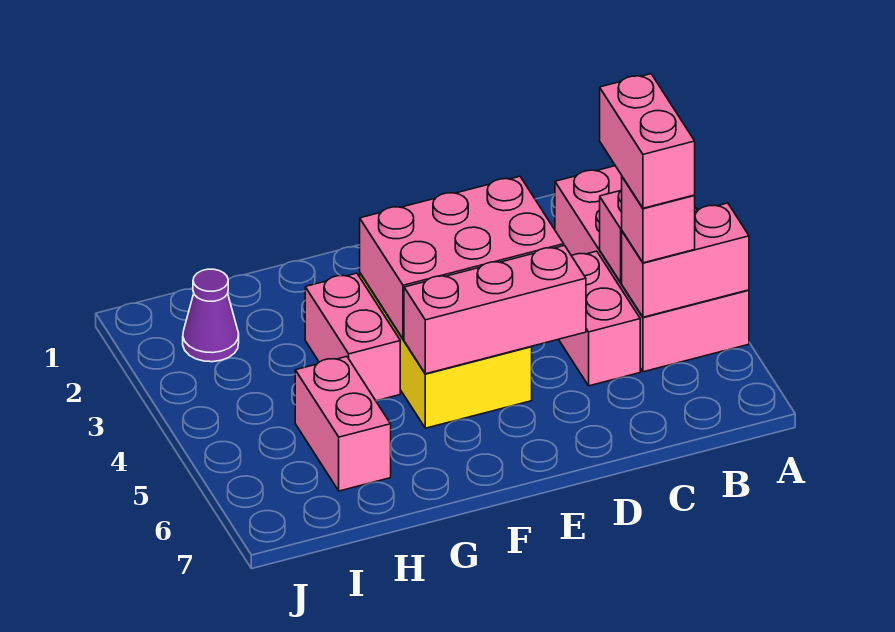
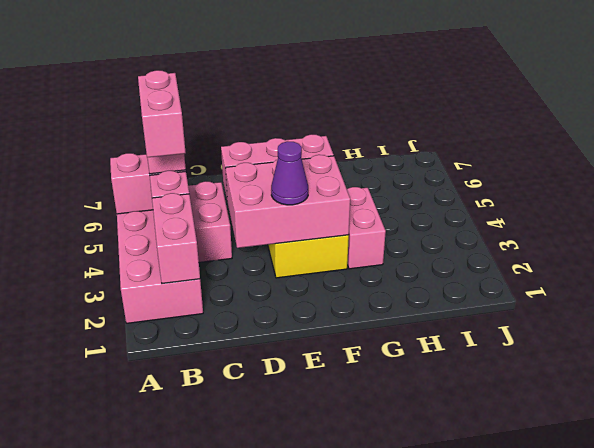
pink brick H5:H6 level 1 -> pink brick B2:B3 level 2
purple cone I2 level 1 -> purple cone E3 level 3

